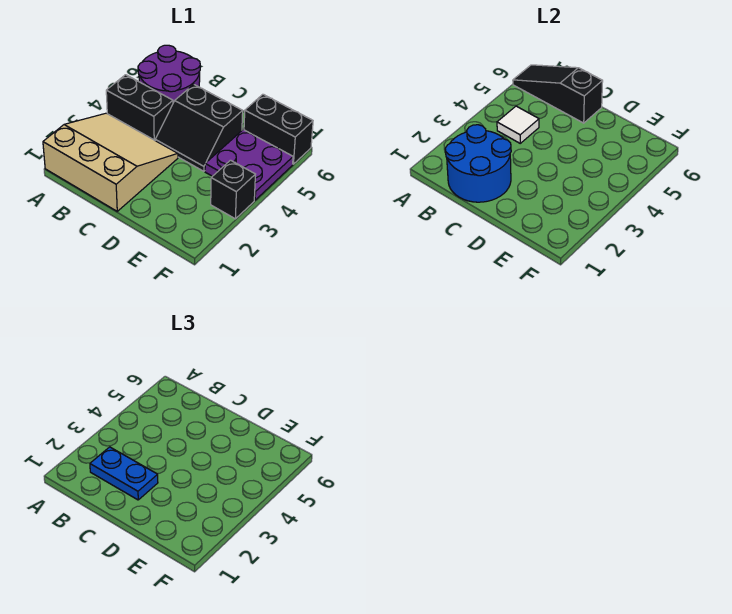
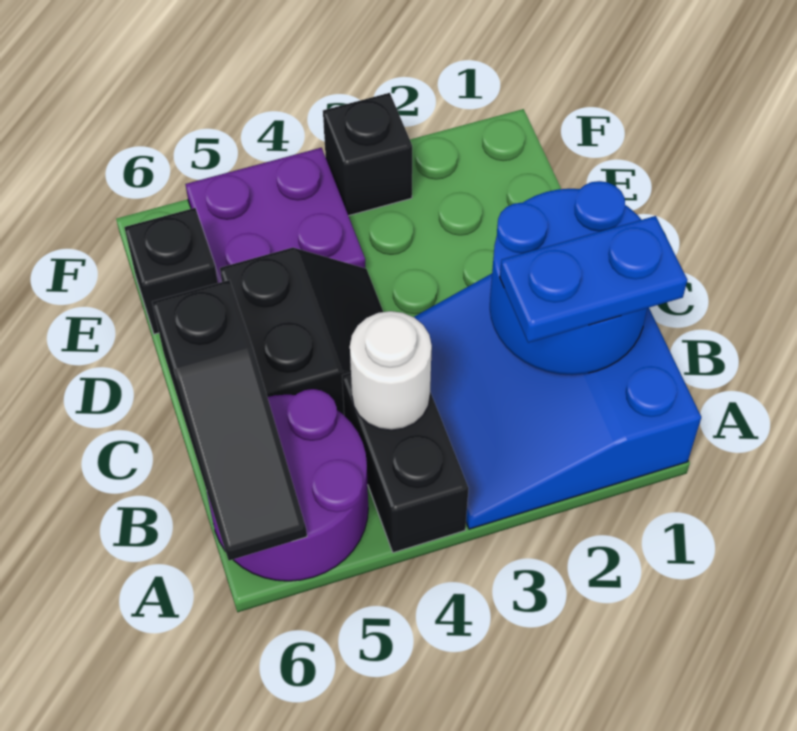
tan slope A1:C3 level 1 top 1 -> blue slope A1:C3 level 1 top 1
blue plate B2:C2 level 3 -> blue plate B1:B2 level 3
white tile B4 level 2 -> white round brick B4 level 2
black brick E6:F6 level 1 -> black brick E6 level 1

